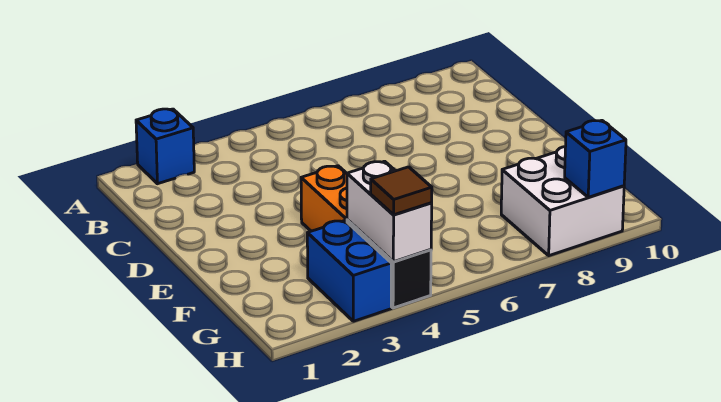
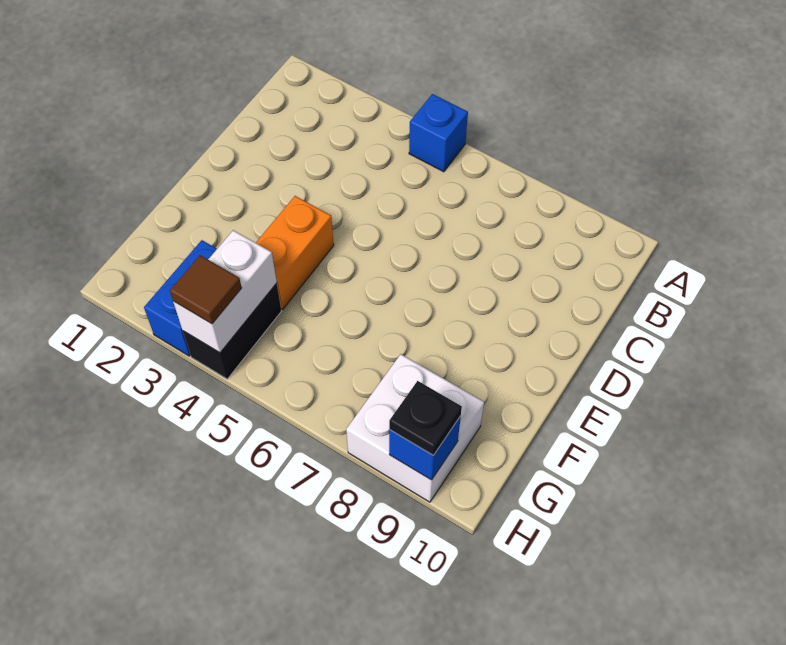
blue brick A2 level 1 -> blue brick A5 level 1
none -> black plate H9 level 3

